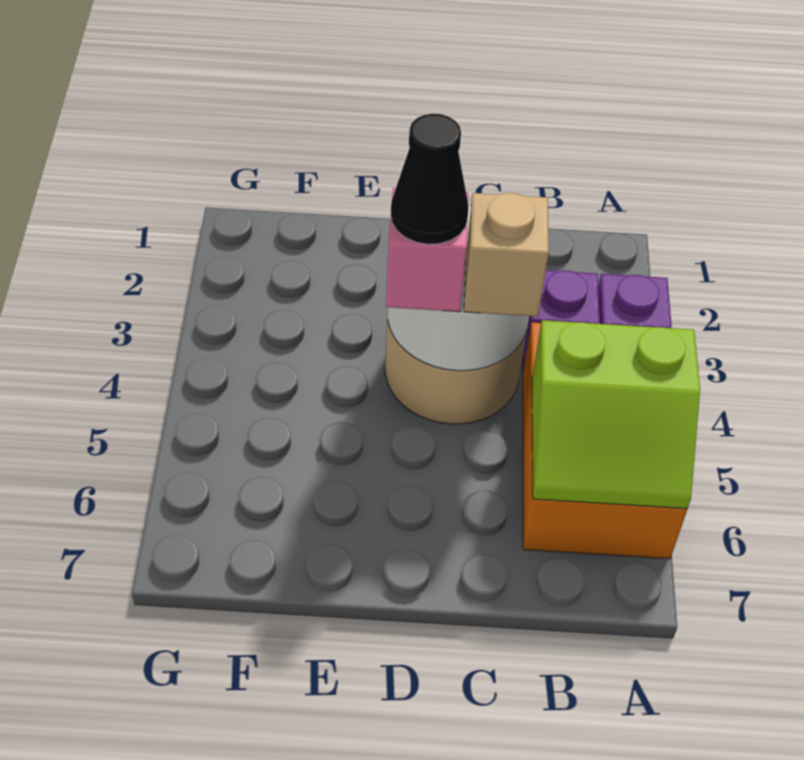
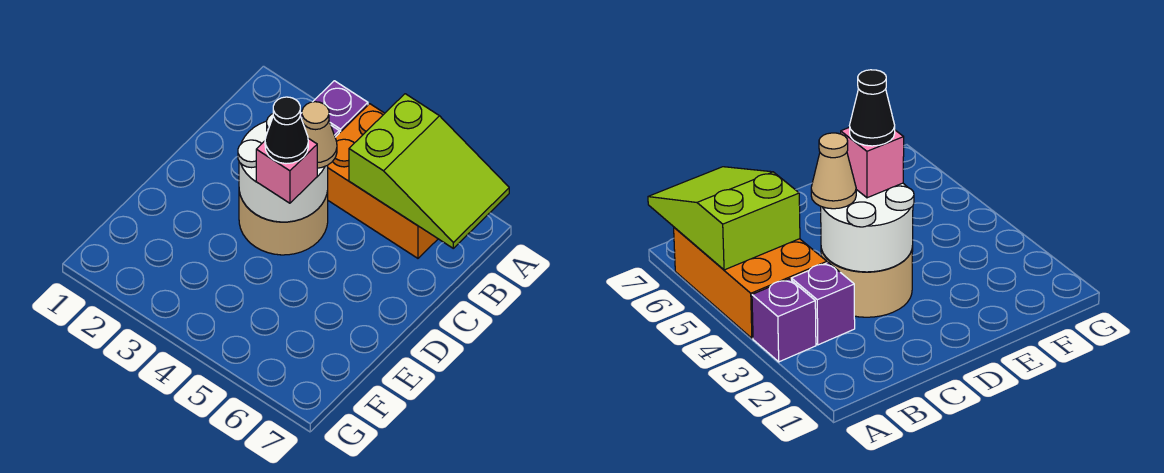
lime slope A5:B6 level 2 top 5 -> lime slope A5:B7 level 2 top 5
tan brick C4 level 3 -> tan cone C4 level 3

